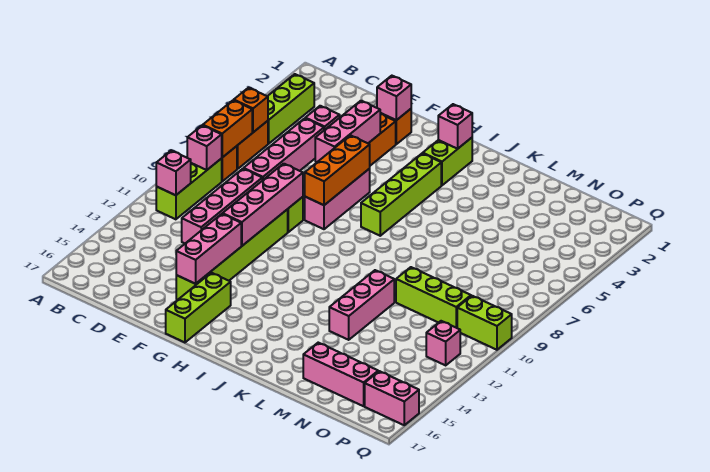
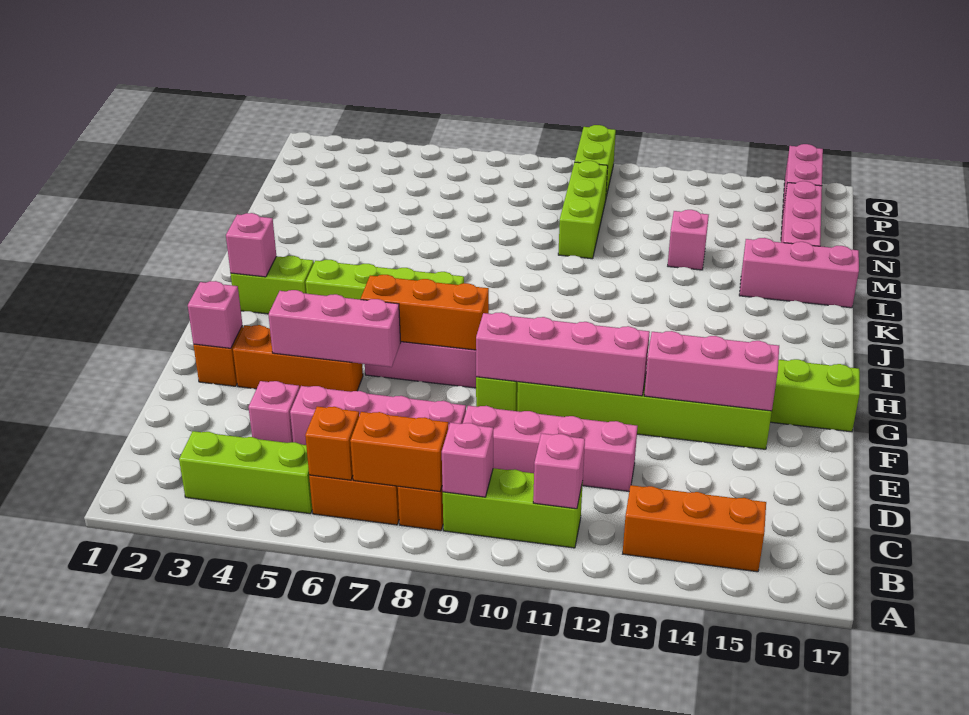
none -> orange brick B13:B15 level 1
pink brick L11:L13 level 1 -> pink brick L15:L17 level 1
pink brick P12 level 1 -> pink brick M13 level 1

